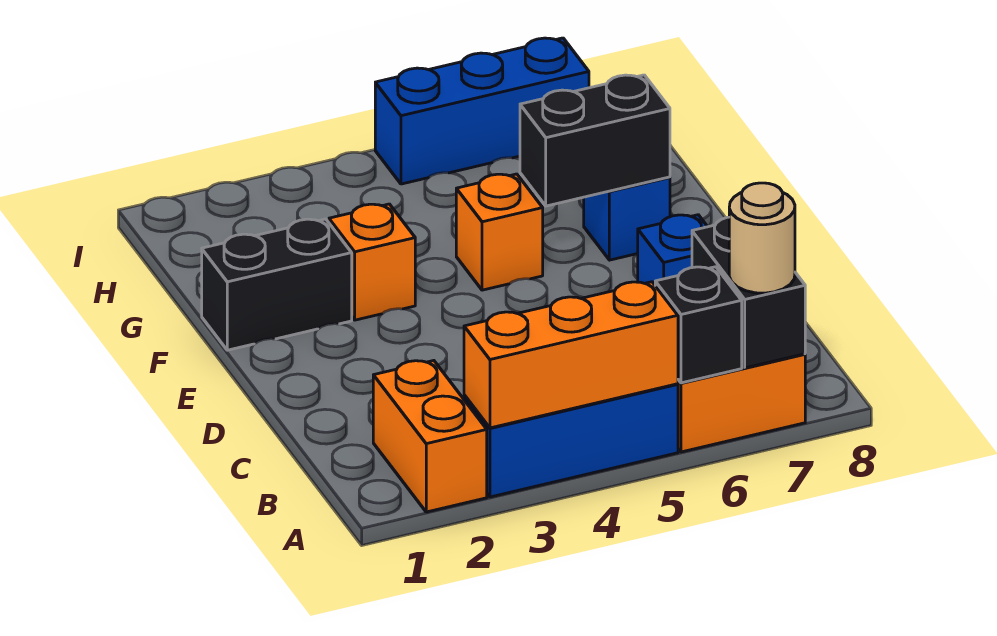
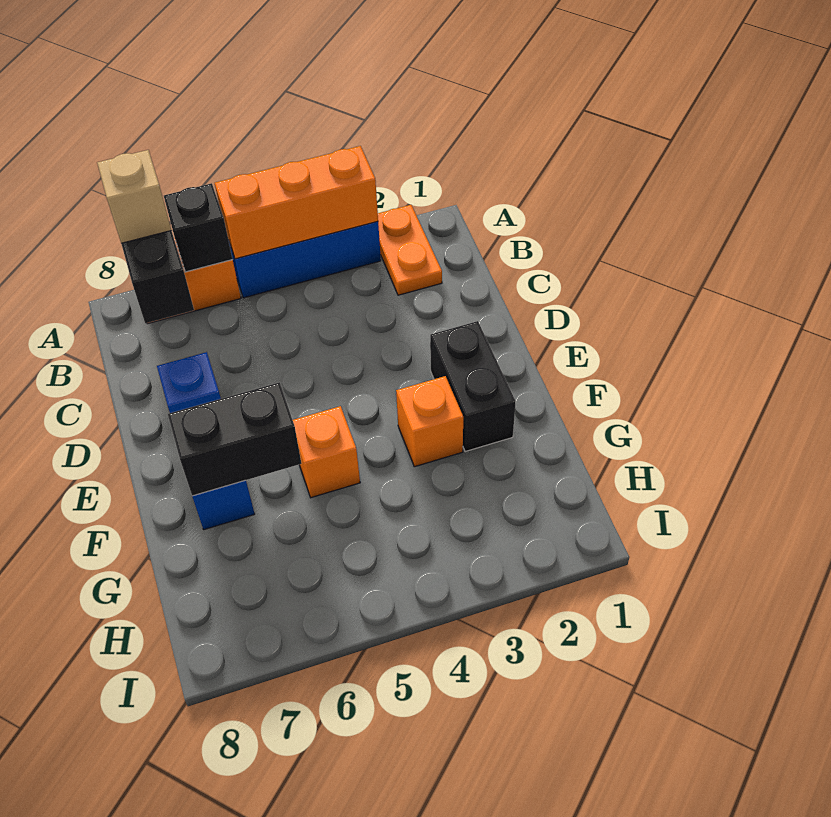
orange brick A2:B2 level 1 -> orange plate A2:B2 level 1
tan round brick A7 level 3 -> tan brick A7 level 3
black brick F1:F2 level 1 -> black brick E2:F2 level 1
blue brick I5:I7 level 1 -> none

